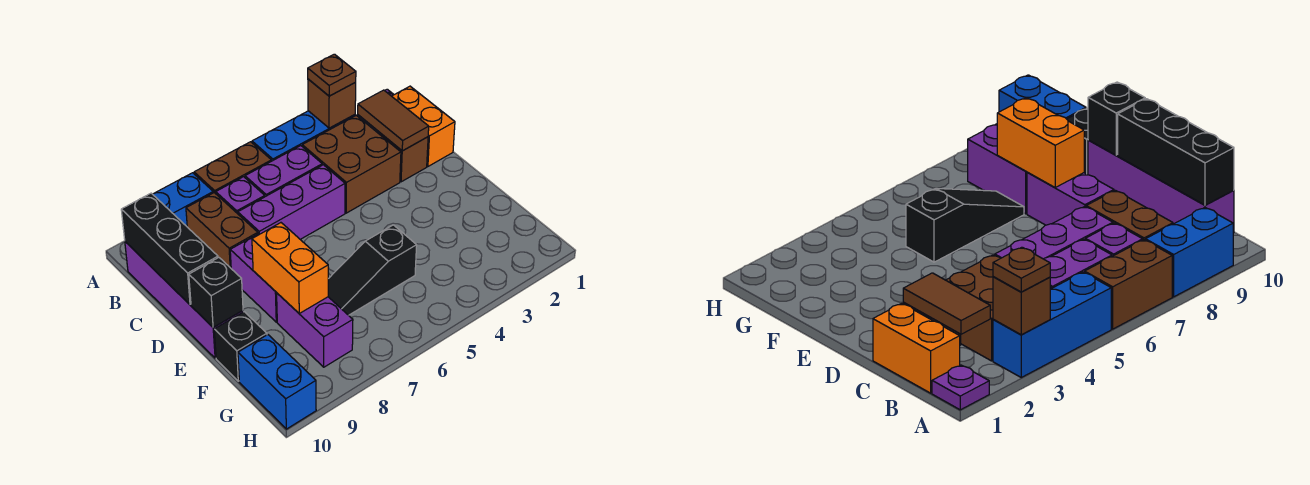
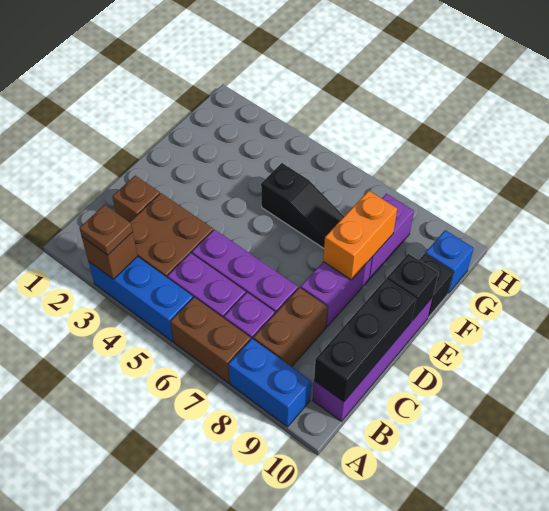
purple plate A1 level 1 -> none
orange brick B1:C1 level 1 -> none
brown tile B2:C2 level 2 -> none
blue brick G10:H10 level 1 -> blue brick G10 level 1

